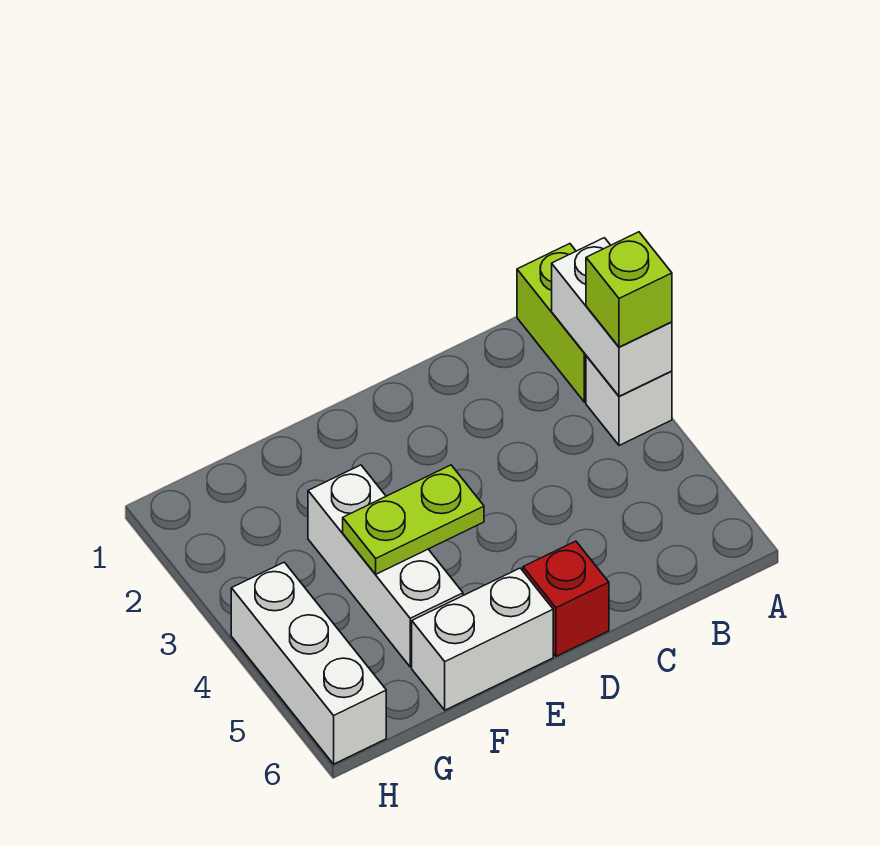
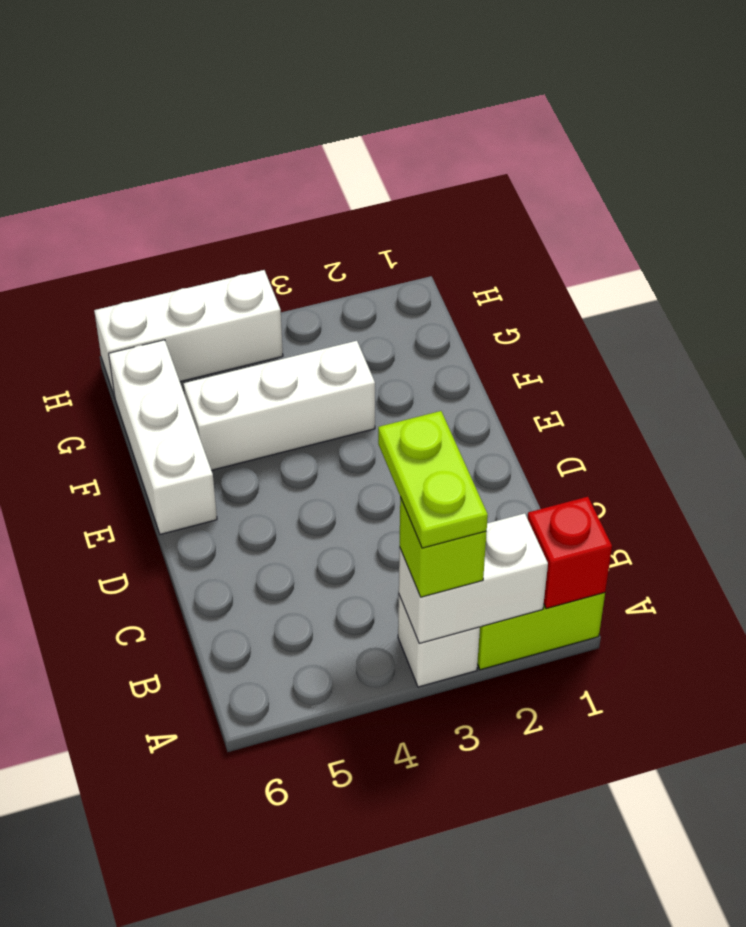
red brick D6 level 1 -> red brick A1 level 2
lime plate E4:F4 level 2 -> lime plate A3:B3 level 4
white brick E6:F6 level 1 -> white brick E6:G6 level 1

